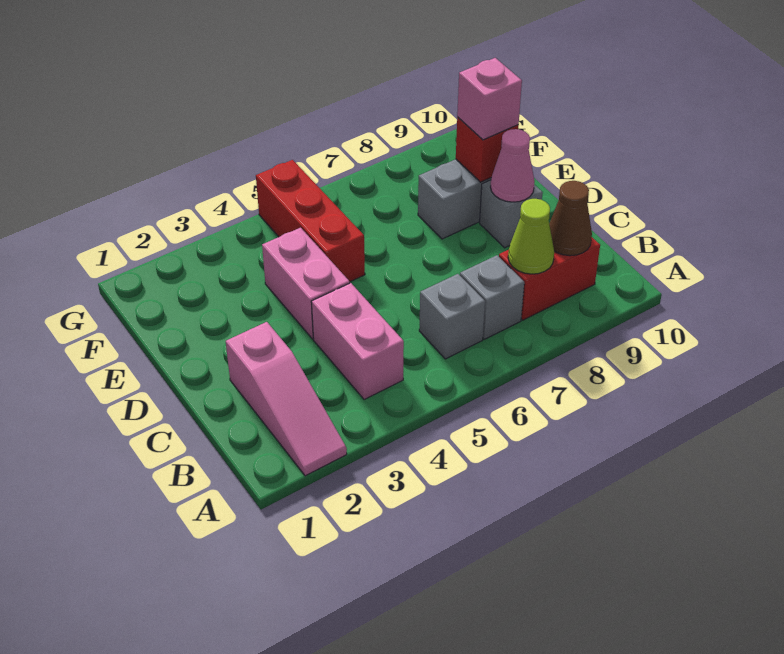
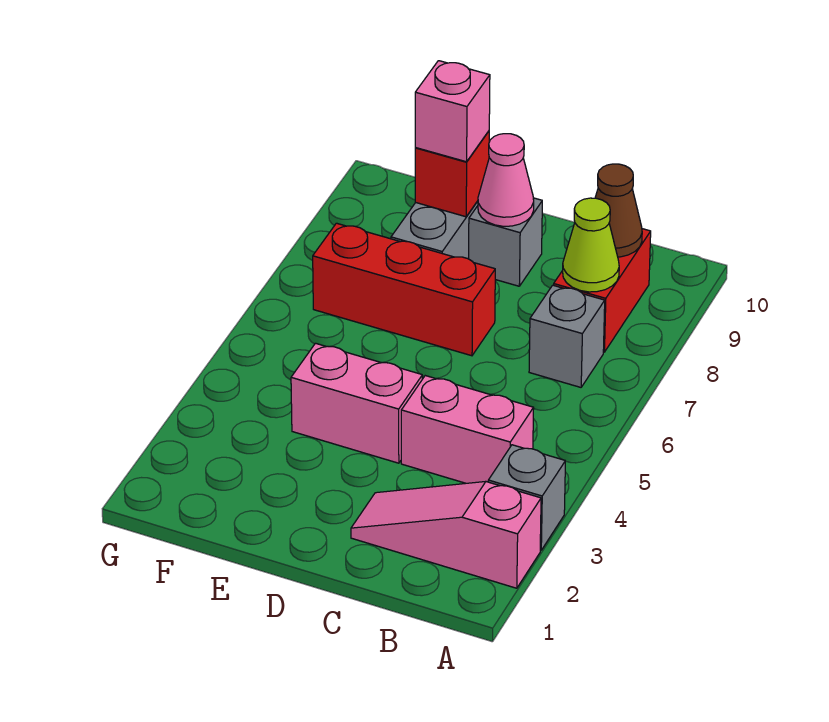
pink slope A2:C2 level 1 top C -> pink slope A2:C2 level 1 top A
grey brick B6 level 1 -> grey brick A3 level 1
red brick E5:G5 level 1 -> red brick D7:F7 level 1

